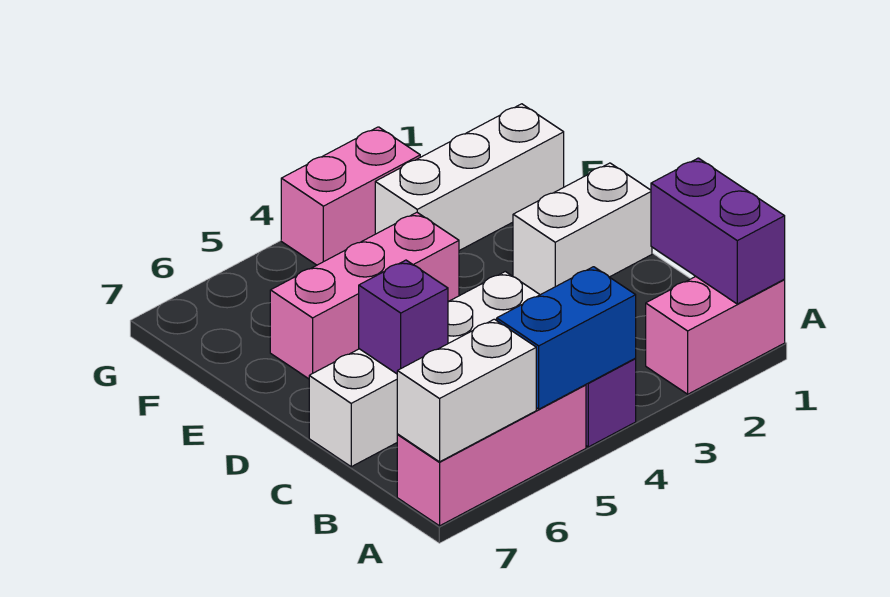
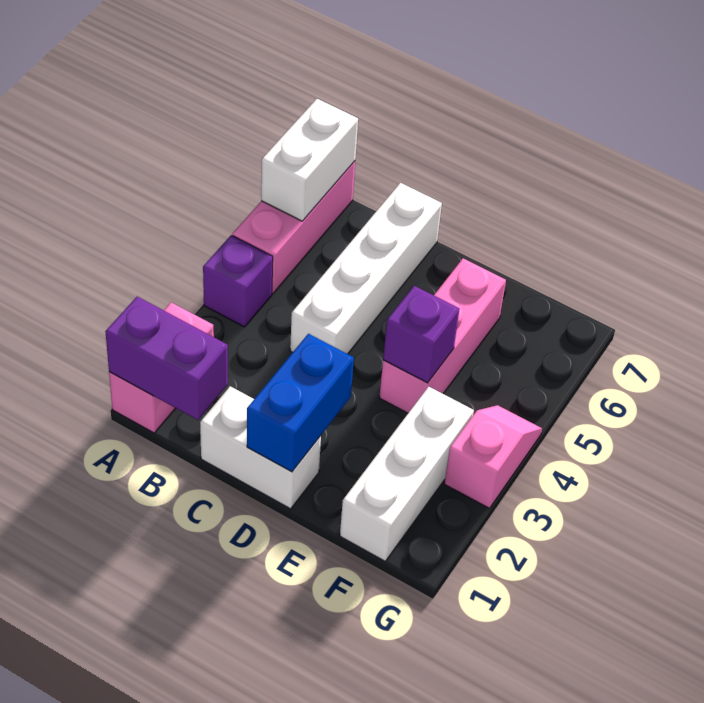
blue brick A4:A5 level 2 -> blue brick D1:D2 level 2
purple brick C6 level 2 -> purple brick E4 level 2
white brick D1:D2 level 1 -> white brick C1:D1 level 1
pink brick G3:G4 level 1 -> pink slope G3:G4 level 1 top 3

